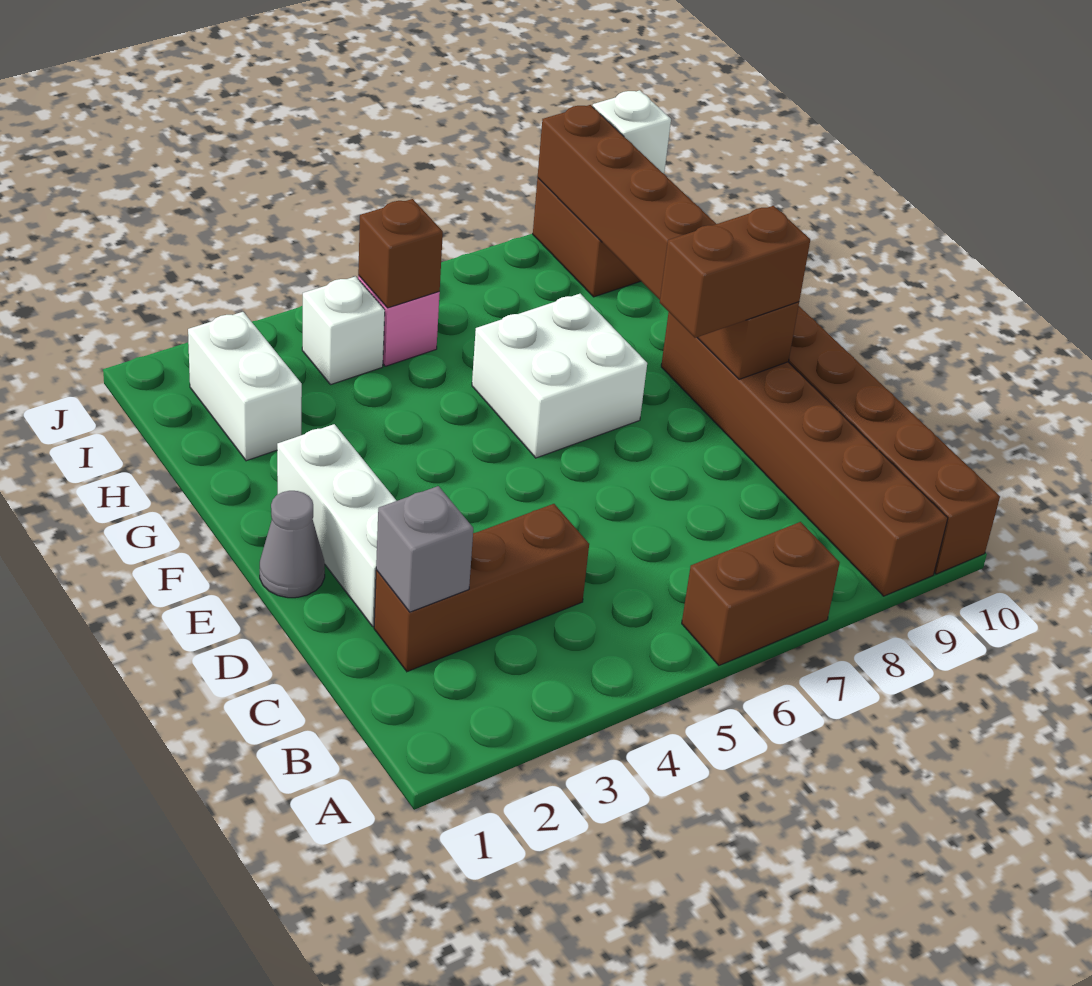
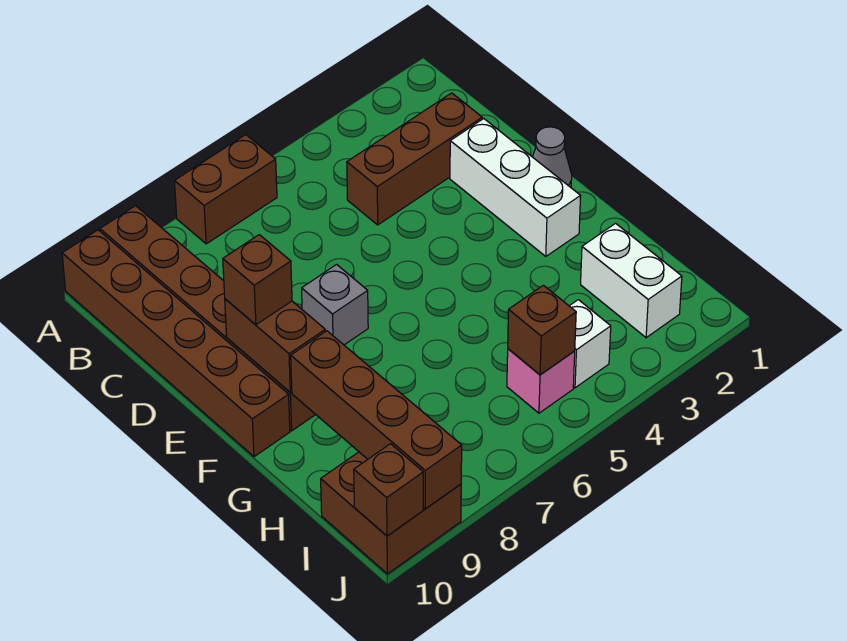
grey brick C2 level 2 -> grey brick E7 level 1
brown brick E8:E9 level 3 -> brown brick E9 level 3
white brick F6:G7 level 1 -> none
white brick J10 level 2 -> brown brick J10 level 2

